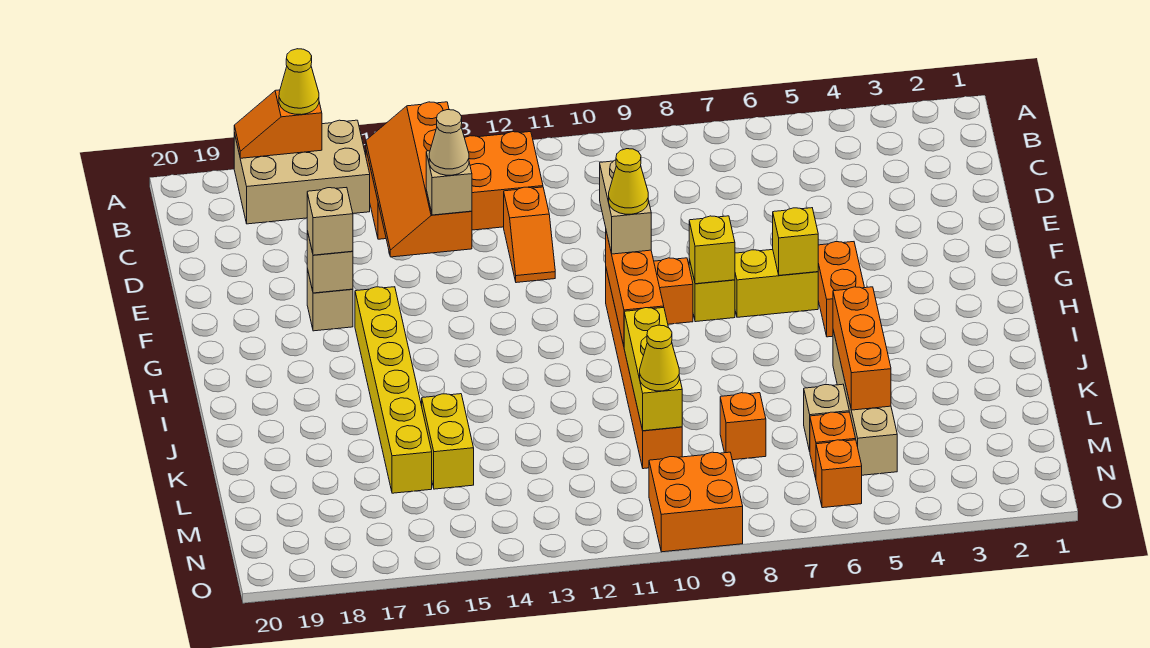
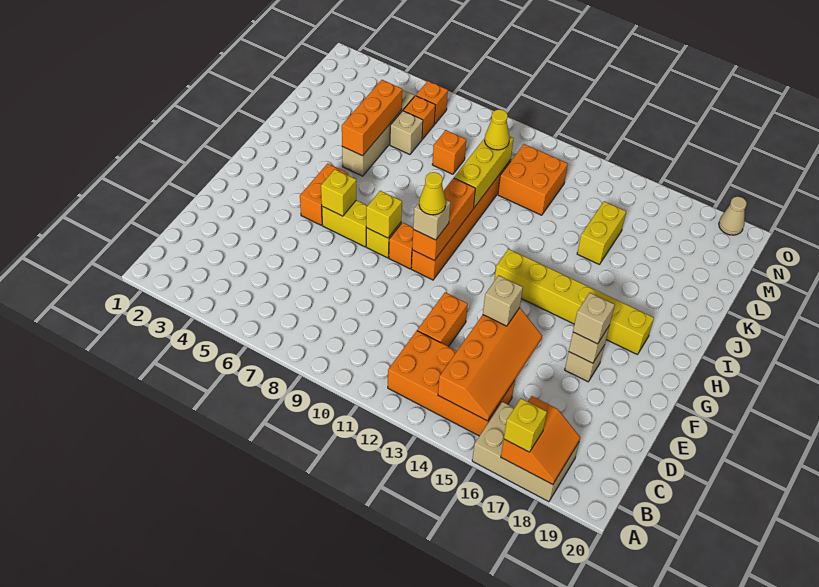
orange slope A17:A18 level 2 top 17 -> orange slope A17:B18 level 2 top 17
yellow cone A17 level 3 -> yellow brick A17 level 3
orange slope D12:E12 level 1 top D -> orange brick D12:E12 level 1
tan cone E14 level 4 -> tan cone O19 level 1
tan brick F10:G10 level 3 -> tan brick G10 level 3
yellow brick G16:L16 level 1 -> yellow brick H13:H18 level 1
orange brick N9:O10 level 1 -> orange brick L11:M12 level 1

